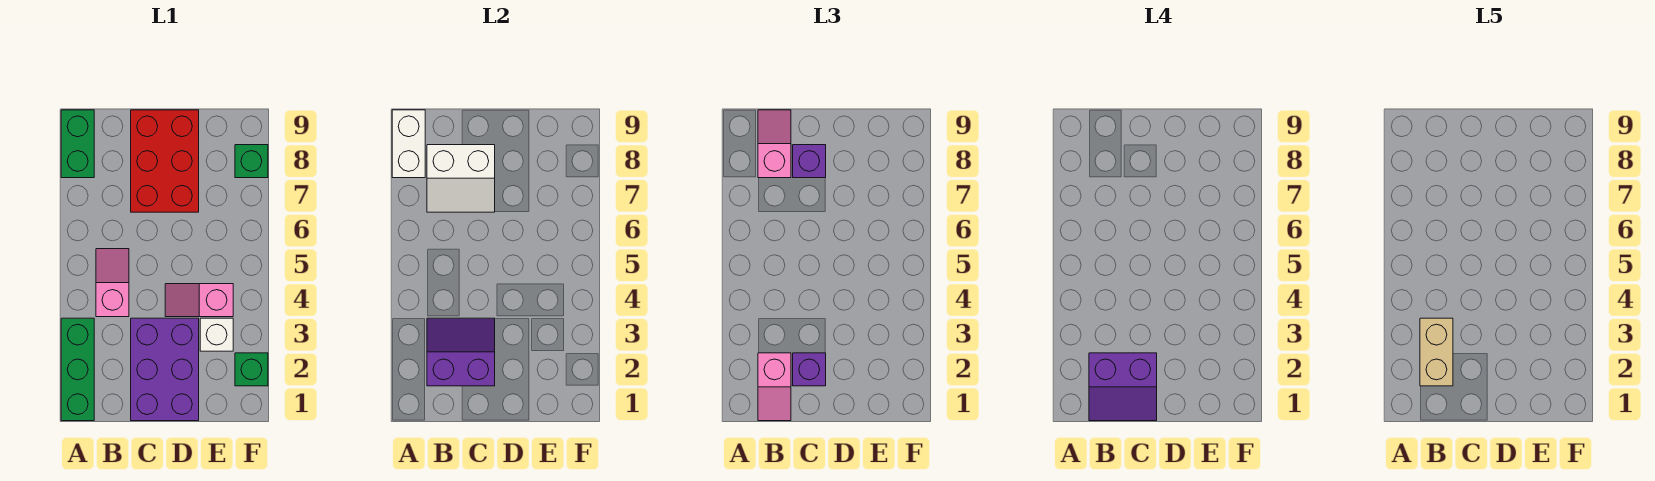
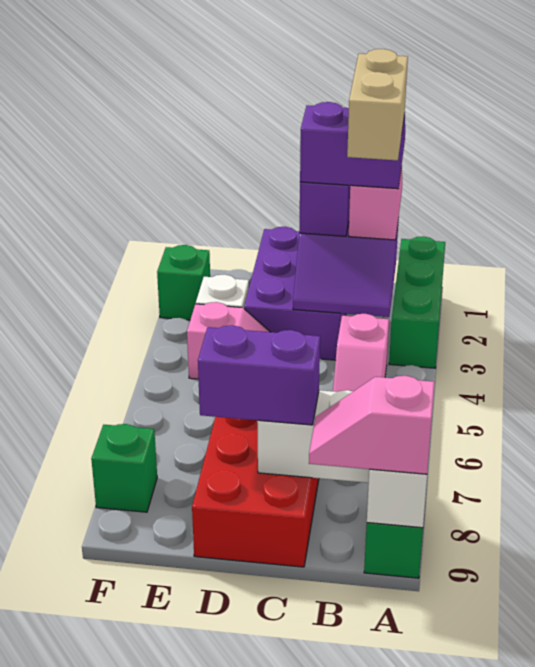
pink slope B8:B9 level 3 top 8 -> pink slope A9:B9 level 3 top A
purple brick C8 level 3 -> purple brick C8:D8 level 3

